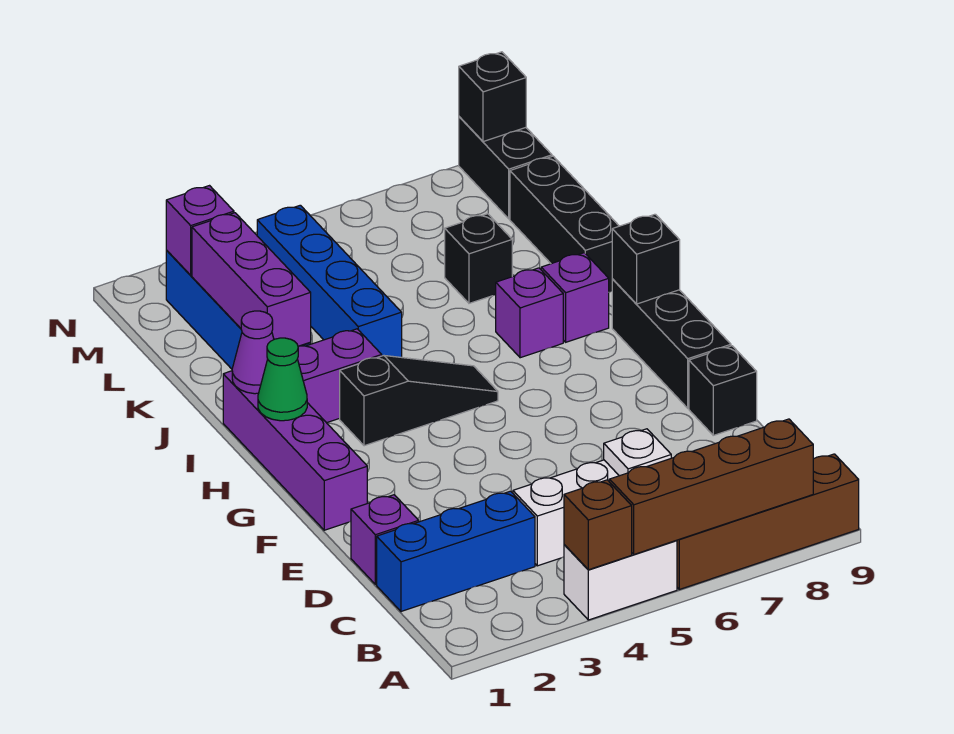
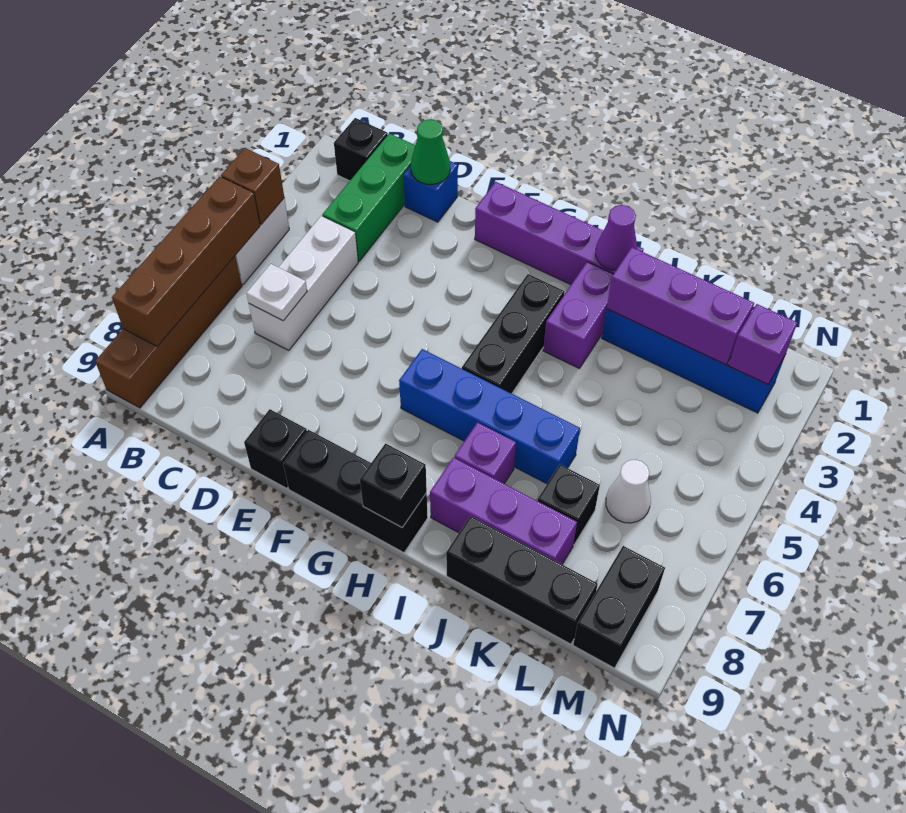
blue brick C1:C3 level 1 -> green brick C1:C3 level 1
purple brick D1 level 1 -> blue brick D1 level 1
green cone H1 level 2 -> green cone D1 level 2
black slope H3:H5 level 1 top 3 -> black brick H3:H5 level 1
purple brick I8 level 1 -> purple brick I8:K8 level 1
blue brick J4:M4 level 1 -> blue brick G6:J6 level 1
none -> white cone L6 level 1
black brick M9:N9 level 1 -> black brick M8:M9 level 1
black brick N9 level 2 -> black brick B1 level 1

